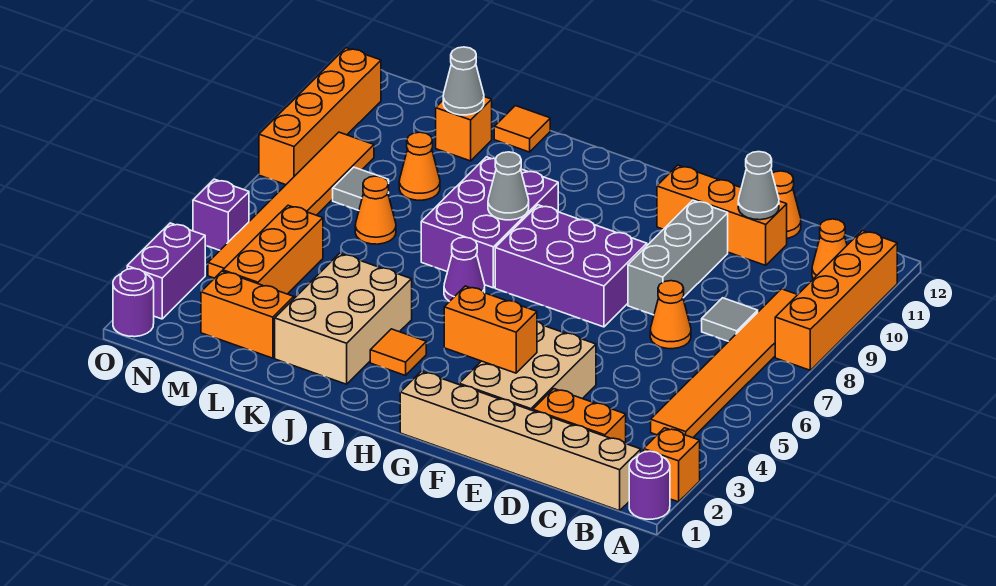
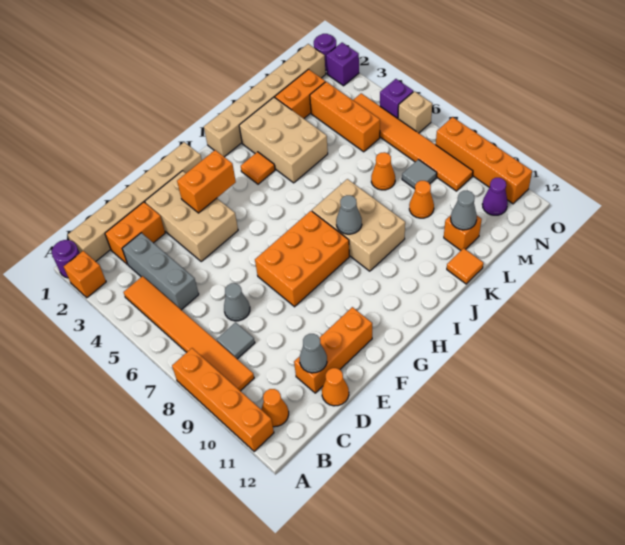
orange cone D7 level 1 -> grey cone D7 level 1
grey brick E8:E10 level 1 -> grey brick C3:C5 level 1
purple brick F7:H8 level 1 -> orange brick F7:H8 level 1
none -> tan brick I1:N1 level 1
purple cone I6 level 1 -> purple cone N11 level 1
purple brick I7:J9 level 1 -> tan brick I7:J9 level 1
purple brick O2:O3 level 1 -> purple brick O2 level 1
none -> tan brick O6 level 1

